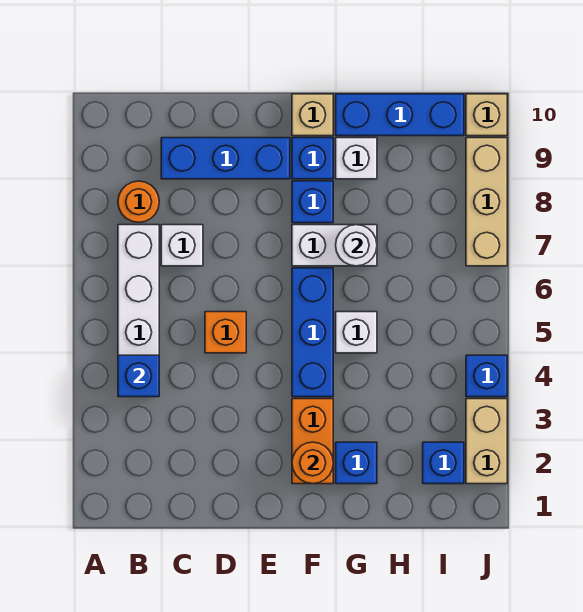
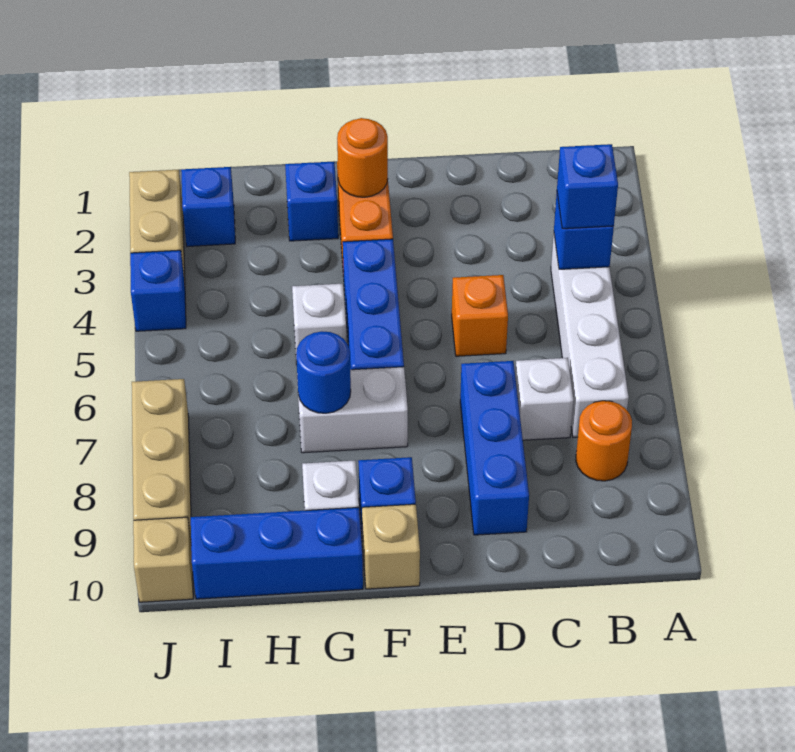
blue brick C9:E9 level 1 -> blue brick D7:D9 level 1
blue brick F8 level 1 -> blue brick B4 level 3
white round brick G7 level 2 -> blue round brick G7 level 2

